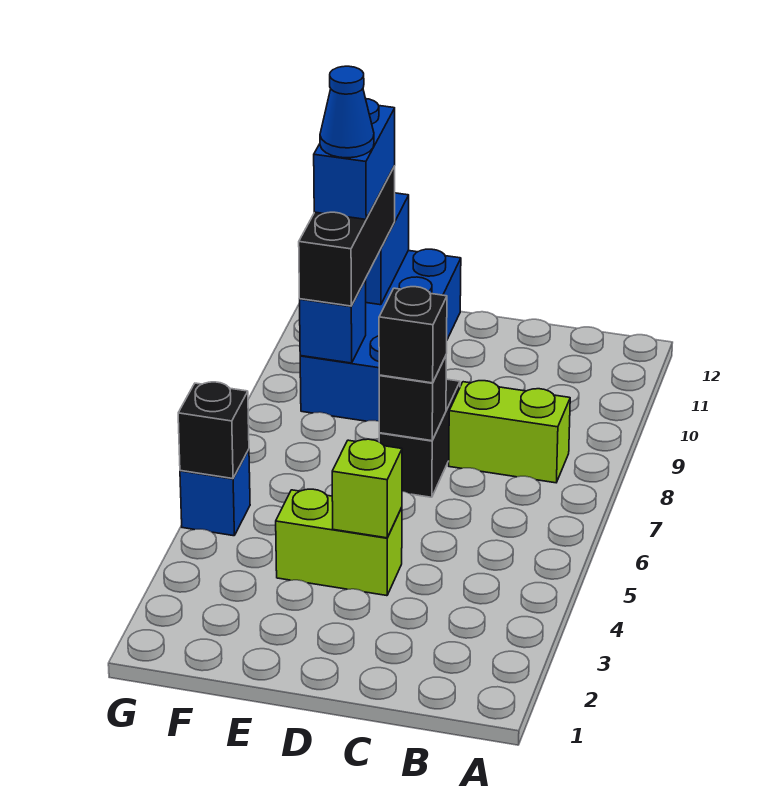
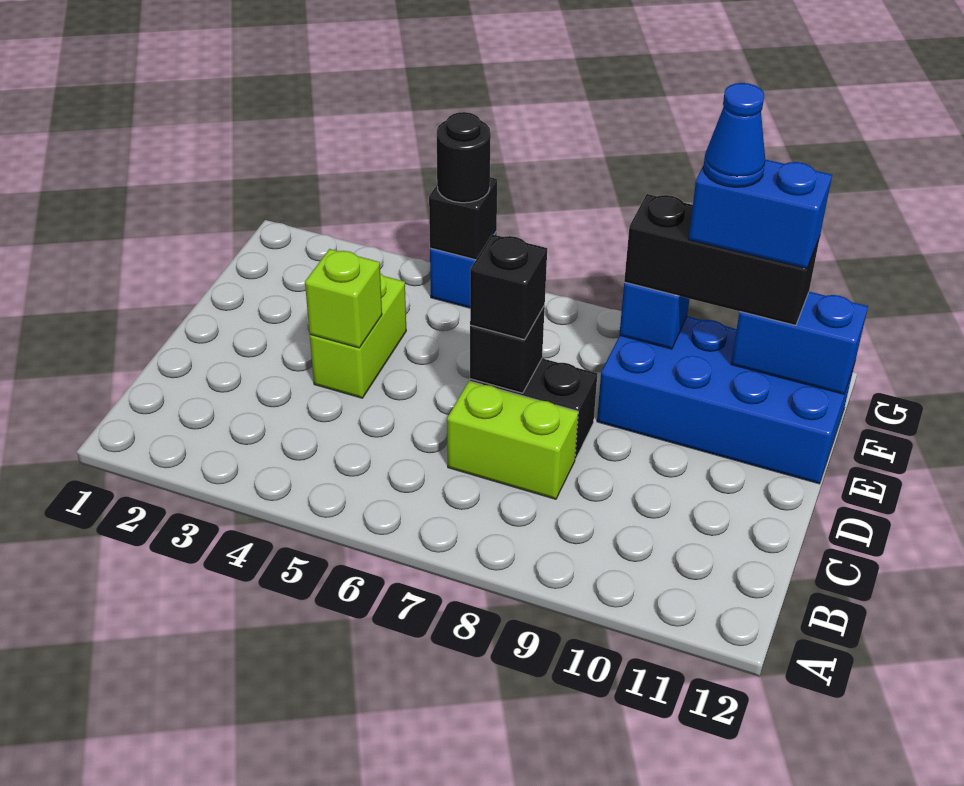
lime brick B8:C8 level 1 -> lime brick C7:C8 level 1
none -> black round brick G5 level 3

